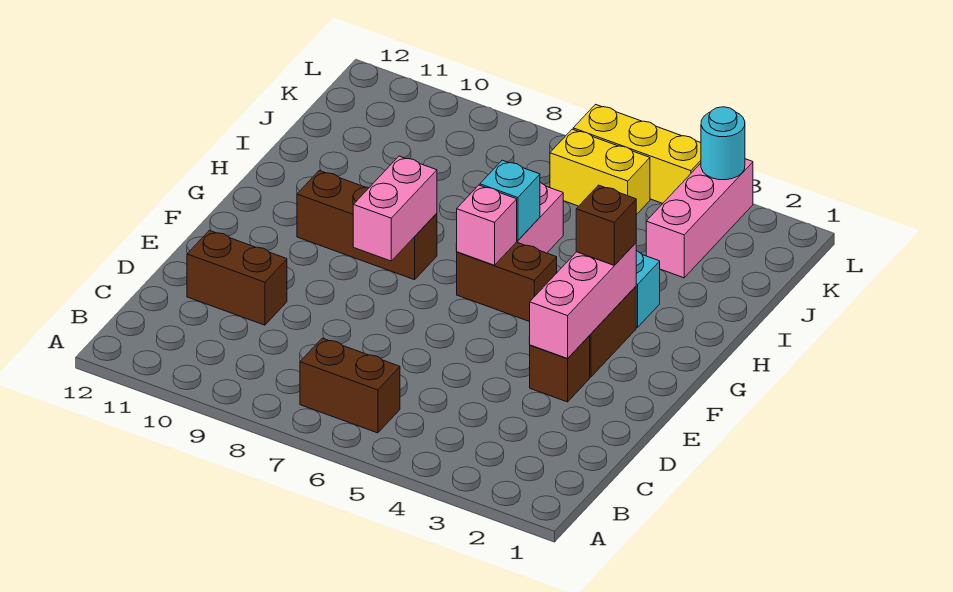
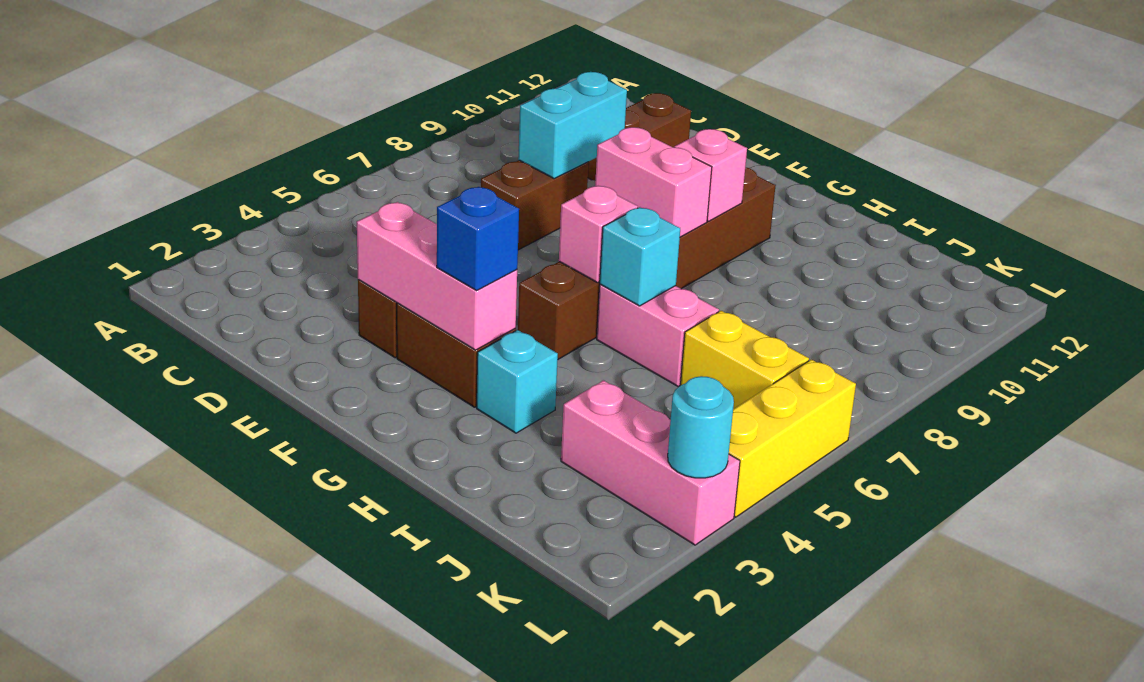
brown brick B6:B7 level 1 -> brown brick D7:D8 level 1
none -> cyan brick D8:D9 level 2
brown brick G3 level 3 -> blue brick G3 level 3
none -> pink brick G9 level 2
yellow brick K5:K6 level 1 -> yellow brick J6:K6 level 1

